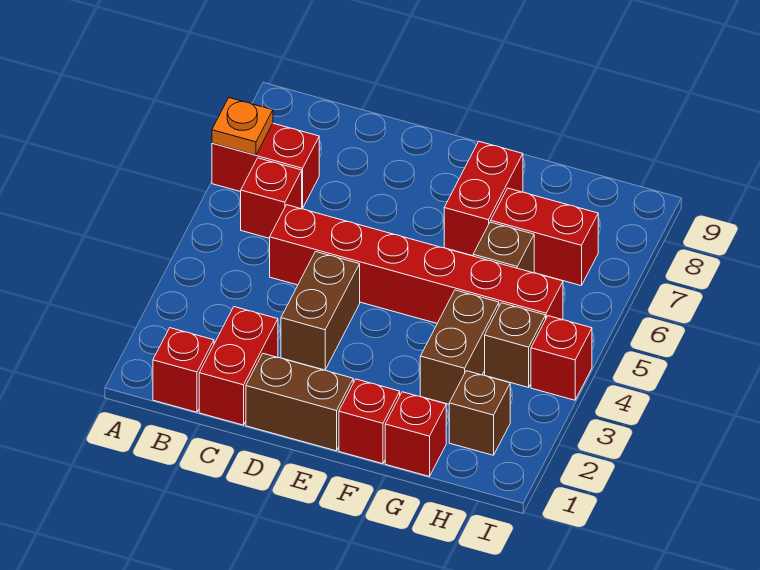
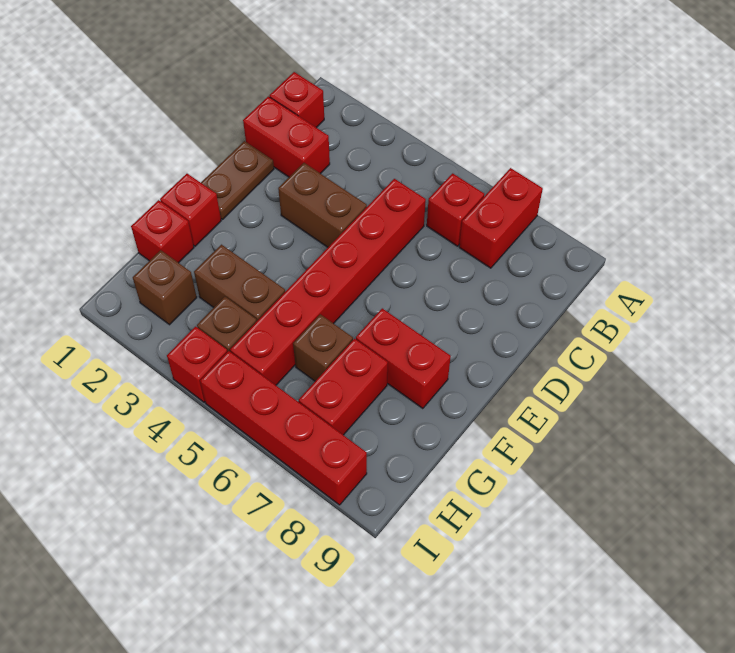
orange plate A7 level 2 -> none
brown brick D1:E1 level 1 -> brown plate D1:E1 level 1
none -> red brick I5:I8 level 1

